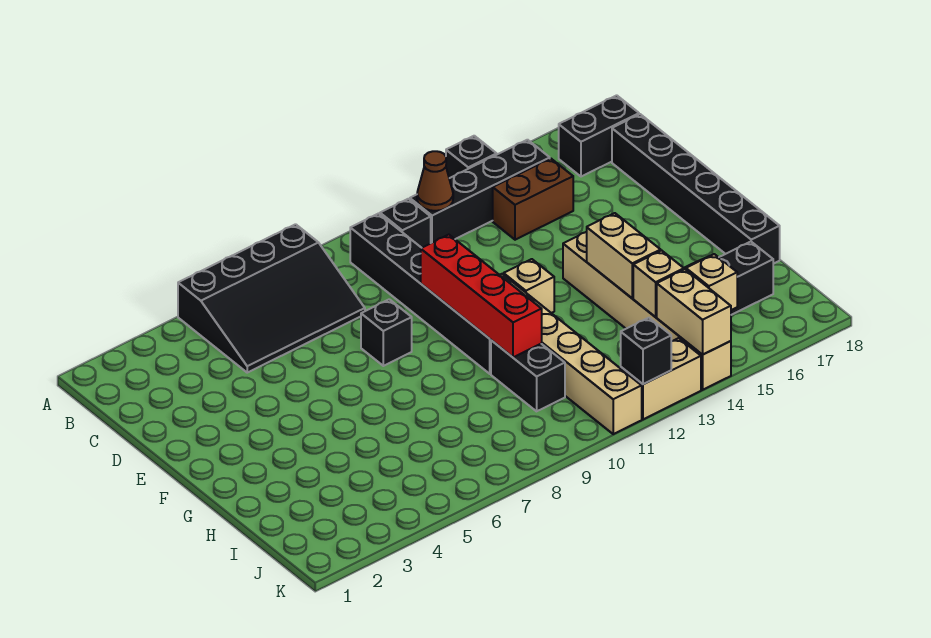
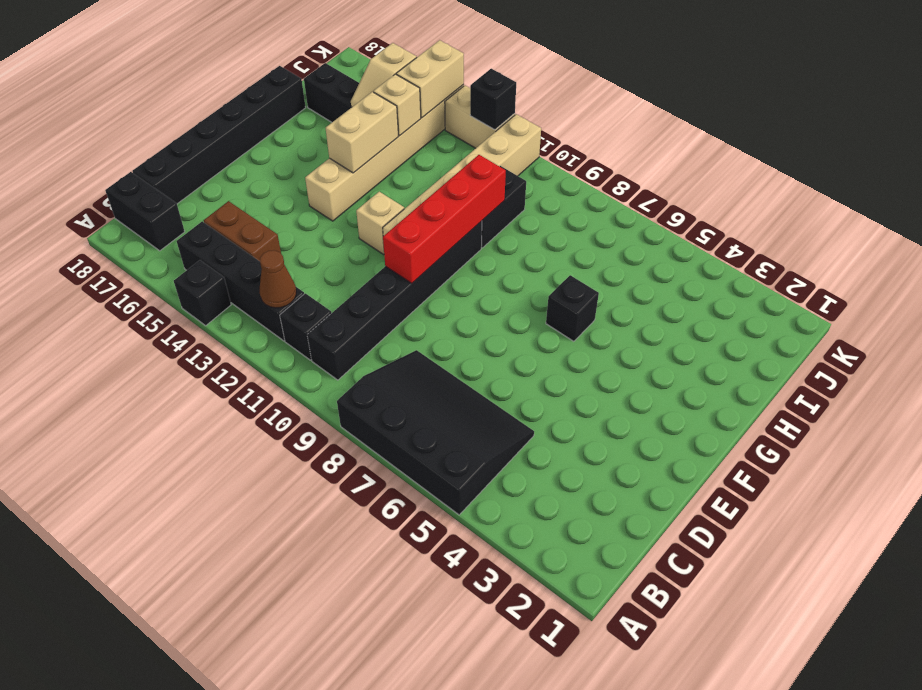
black brick E8 level 1 -> black brick G6 level 1

